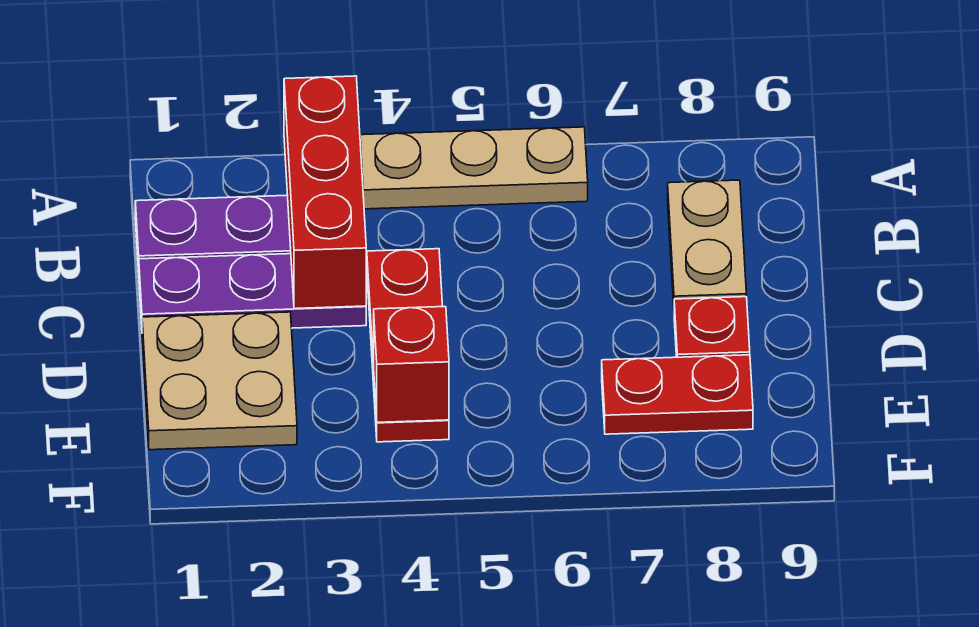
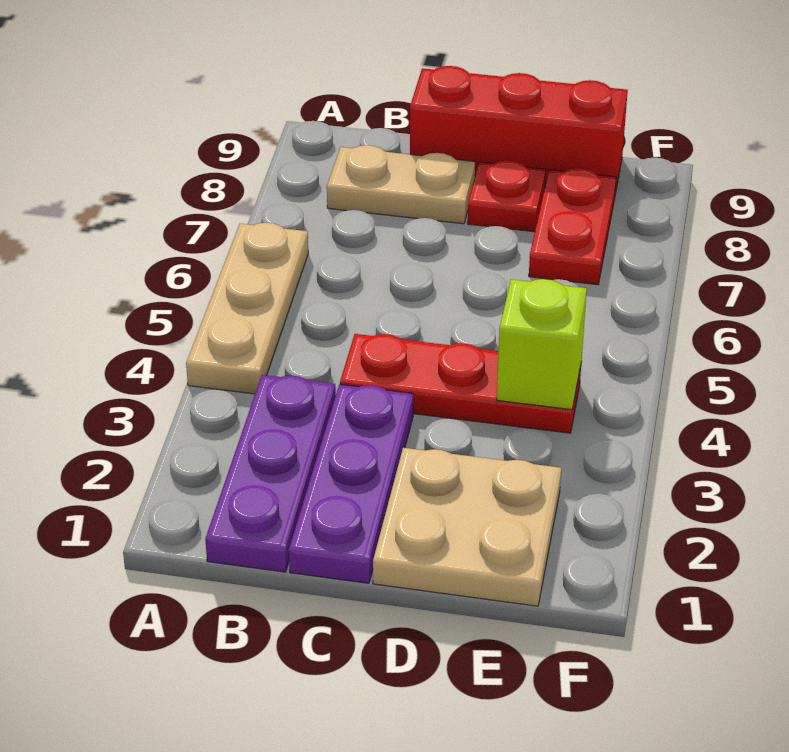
red brick A3:C3 level 2 -> red brick C9:E9 level 1
red brick E4 level 2 -> lime brick E4 level 2

